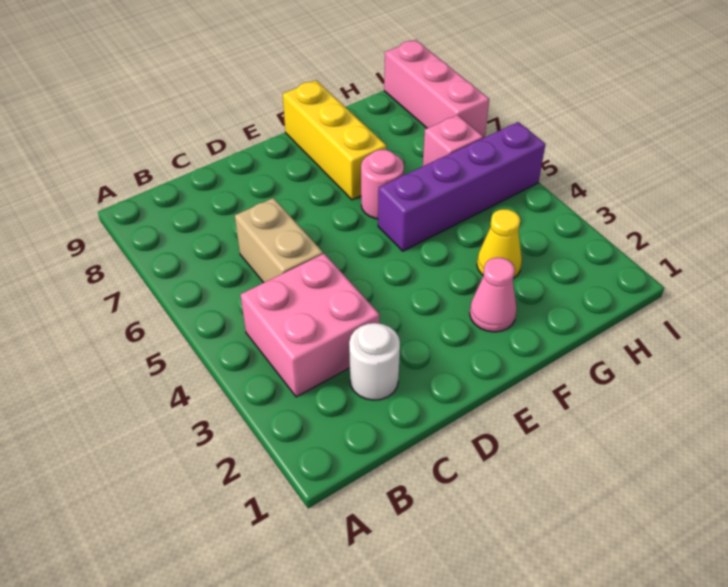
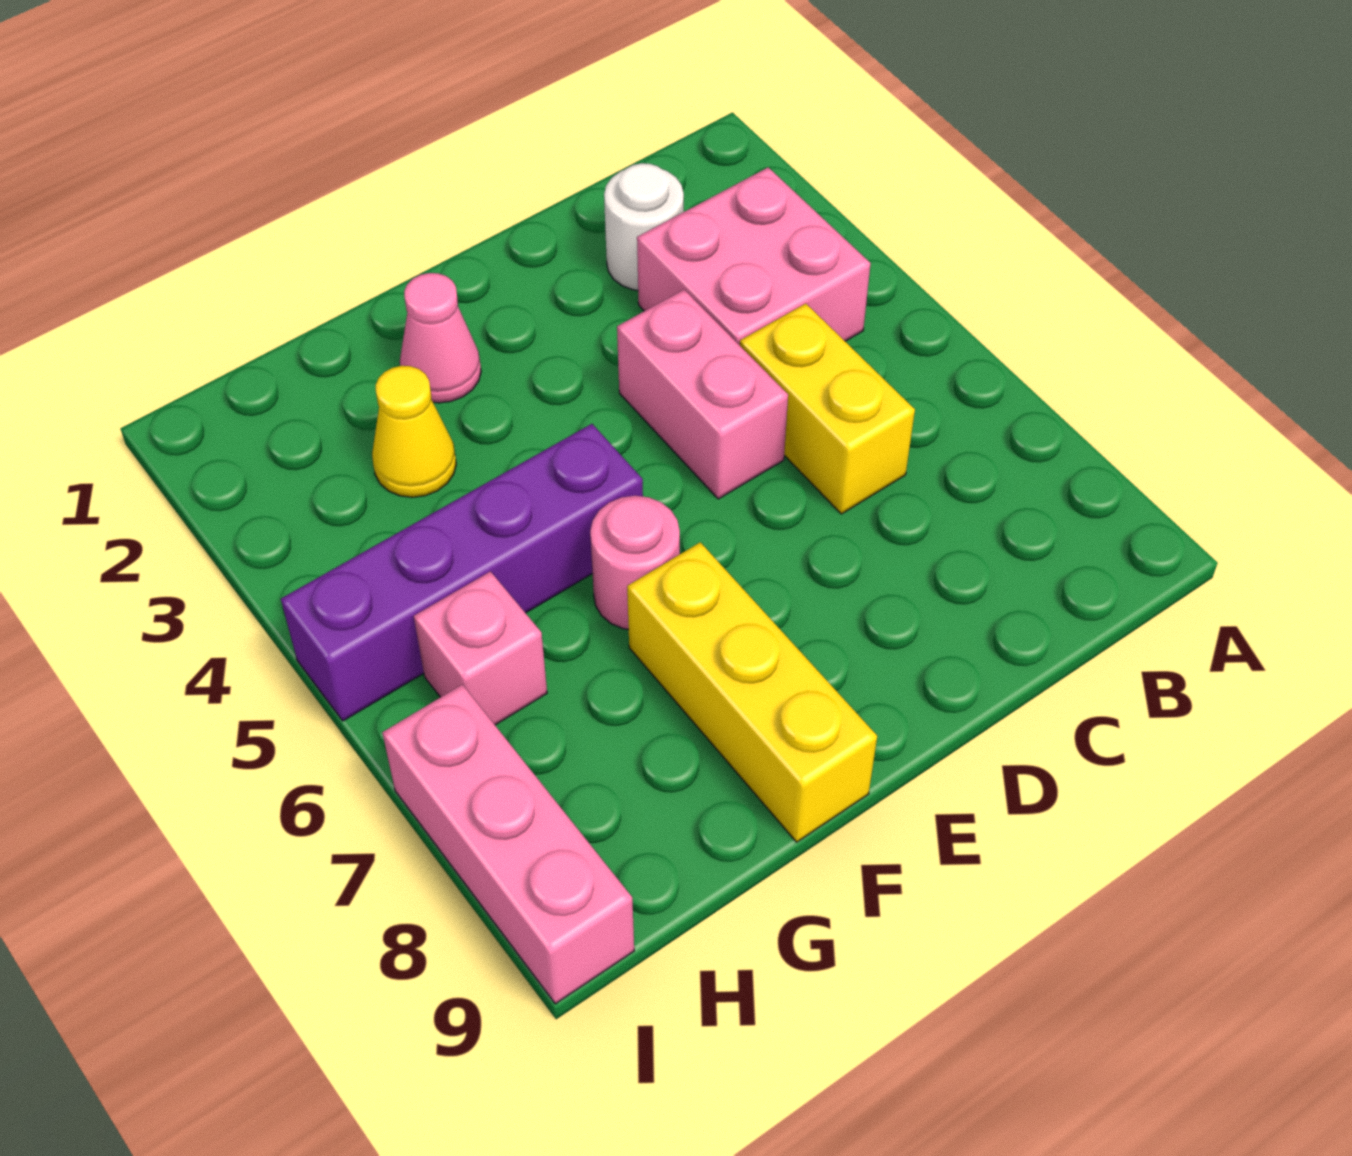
tan brick C5:C6 level 1 -> yellow brick C5:C6 level 1
none -> pink brick D4:D5 level 1

